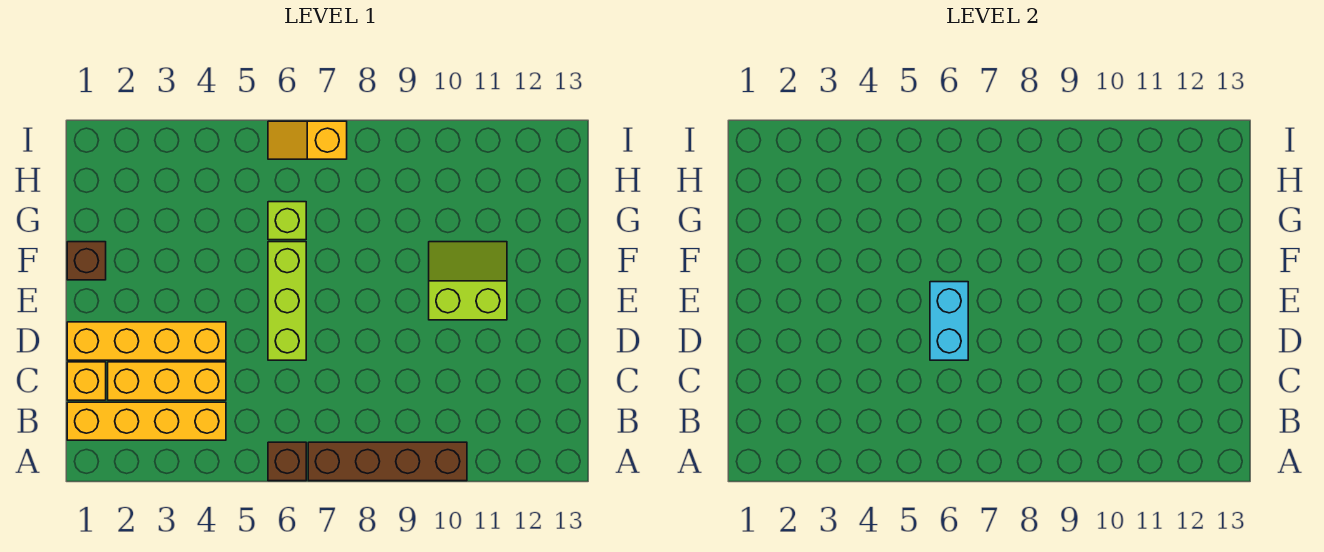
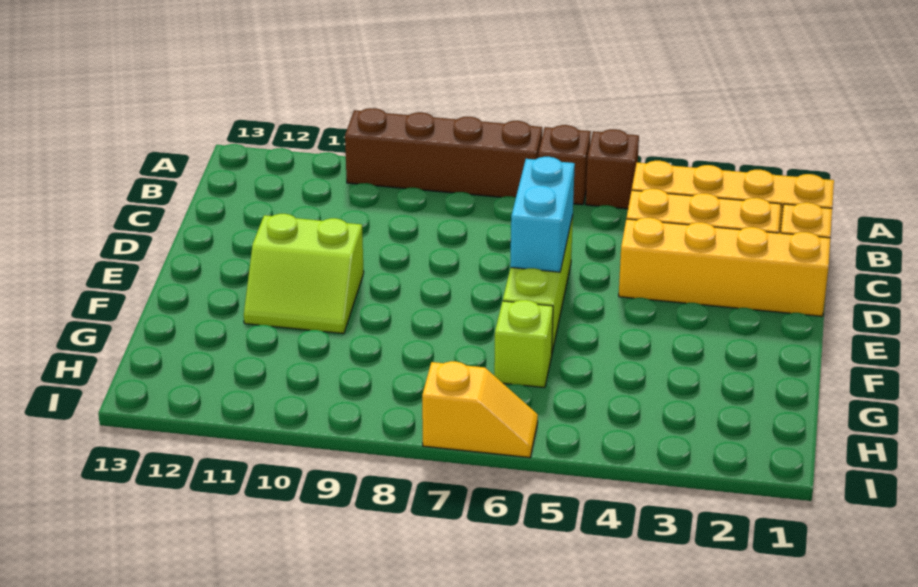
brown brick F1 level 1 -> brown brick A5 level 1

